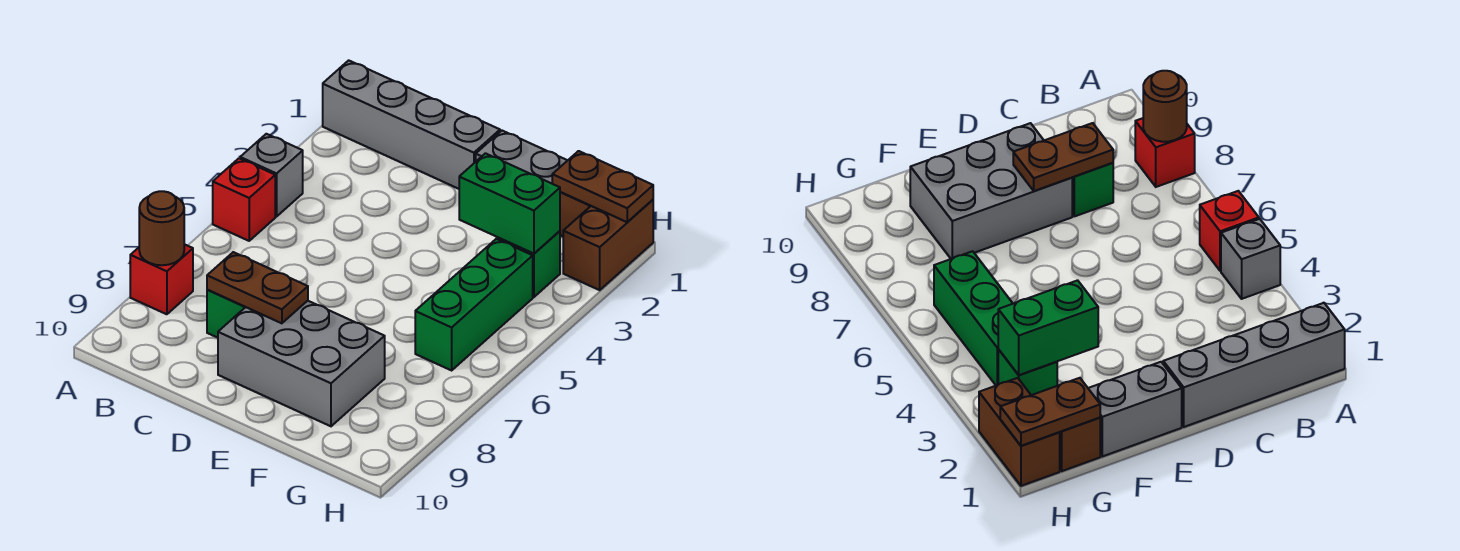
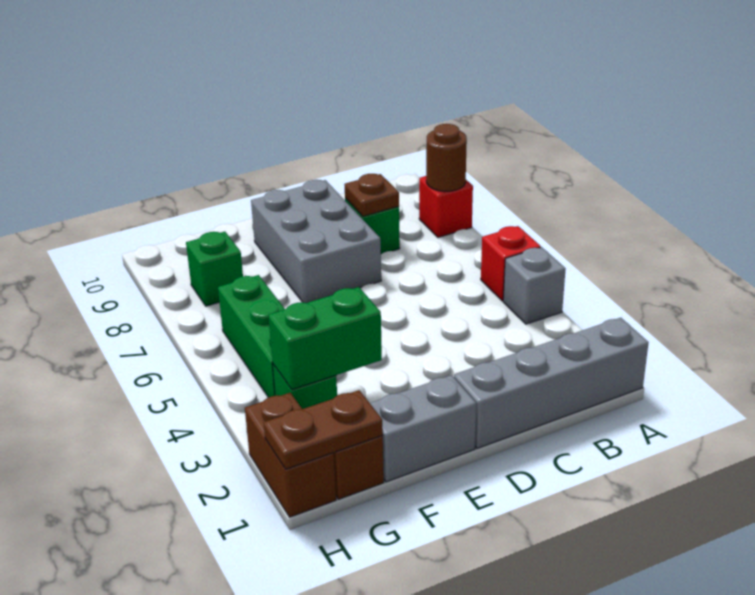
brown plate C8:D8 level 2 -> brown plate C8 level 2
grey brick D8:F9 level 1 -> grey brick D7:E9 level 1
none -> green brick G8 level 1

